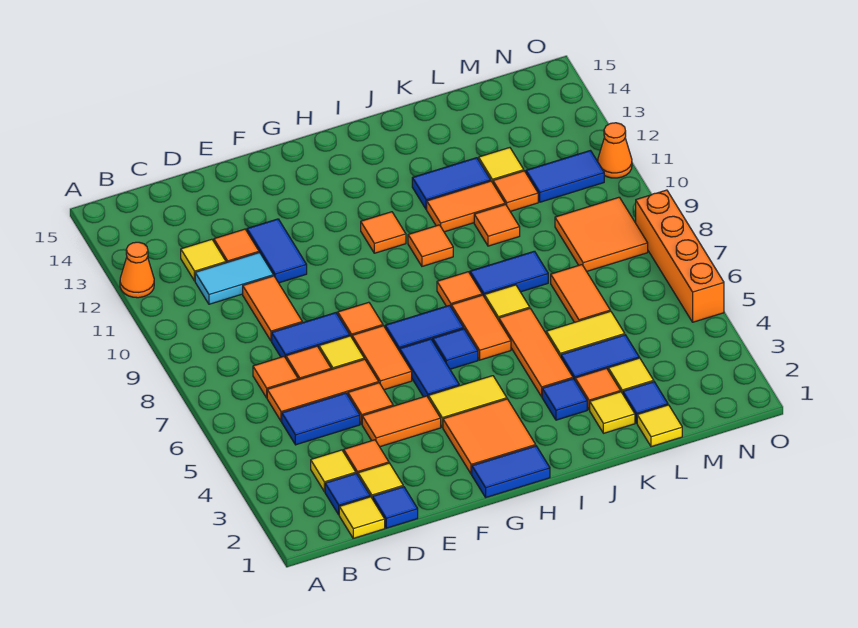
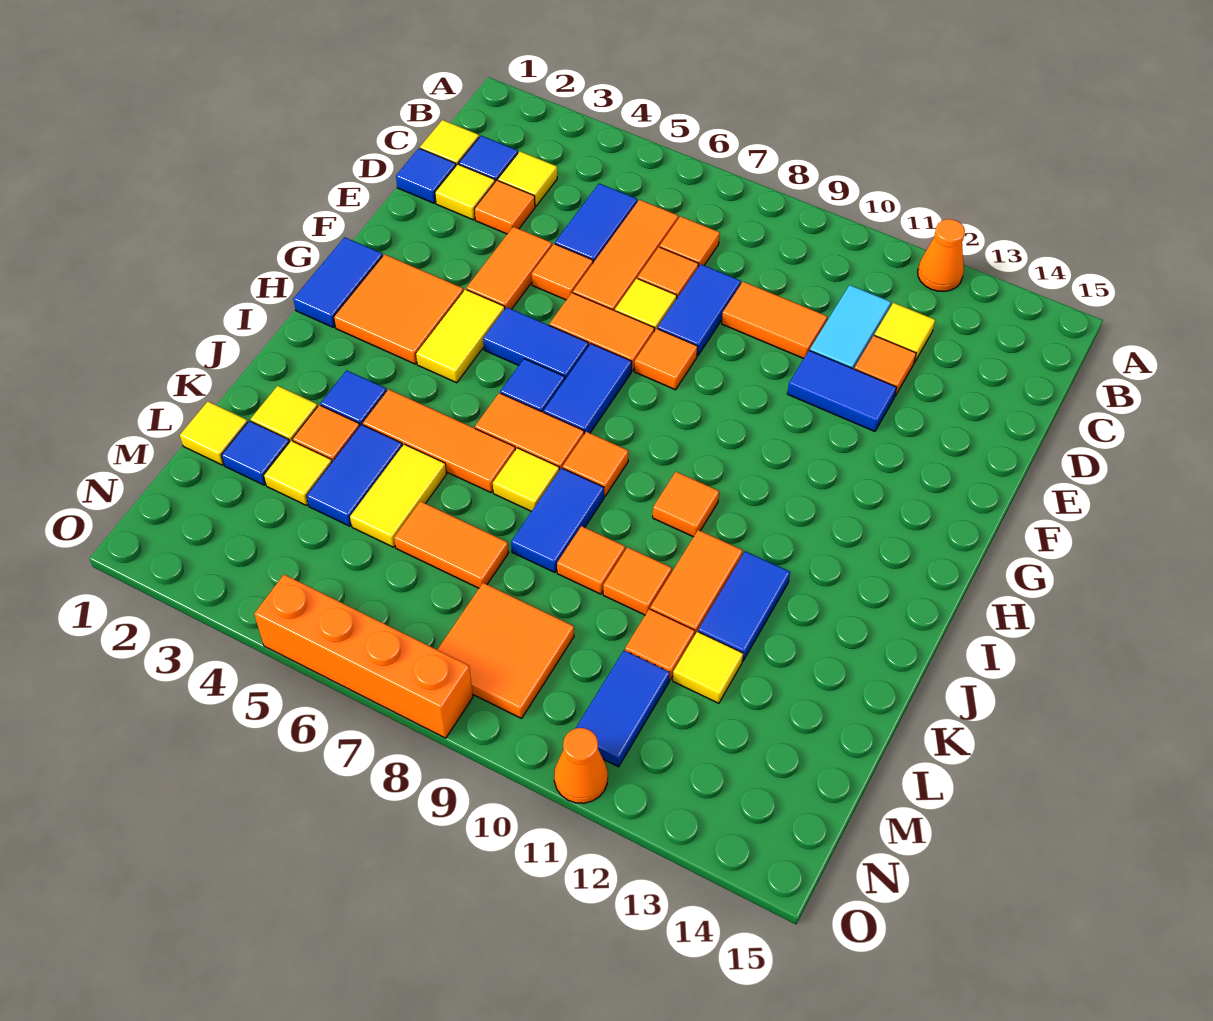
orange tile H11 level 1 -> orange tile K9 level 1

